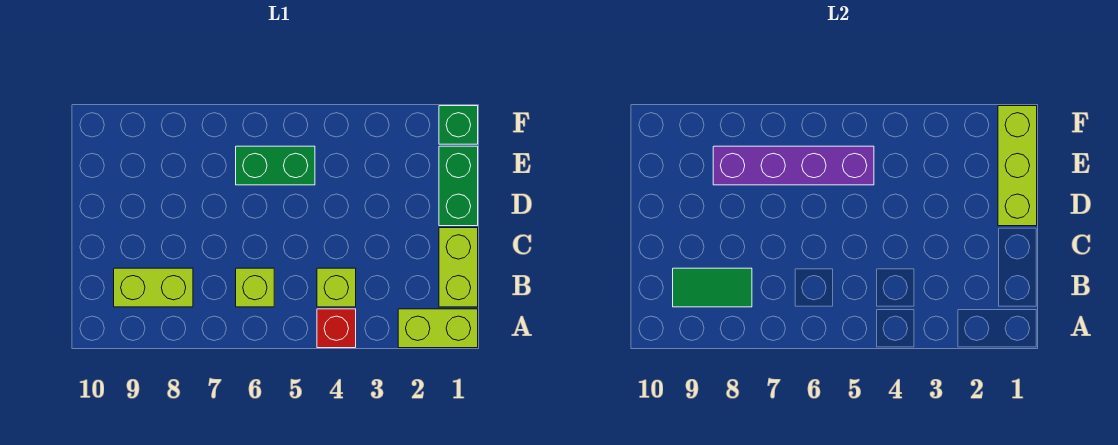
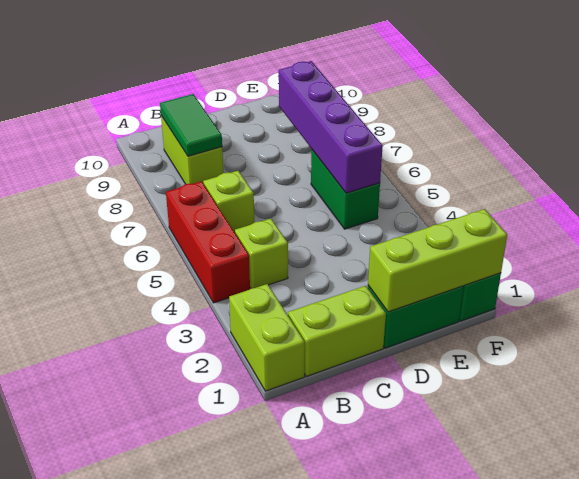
red brick A4 level 1 -> red brick A4:A6 level 1

